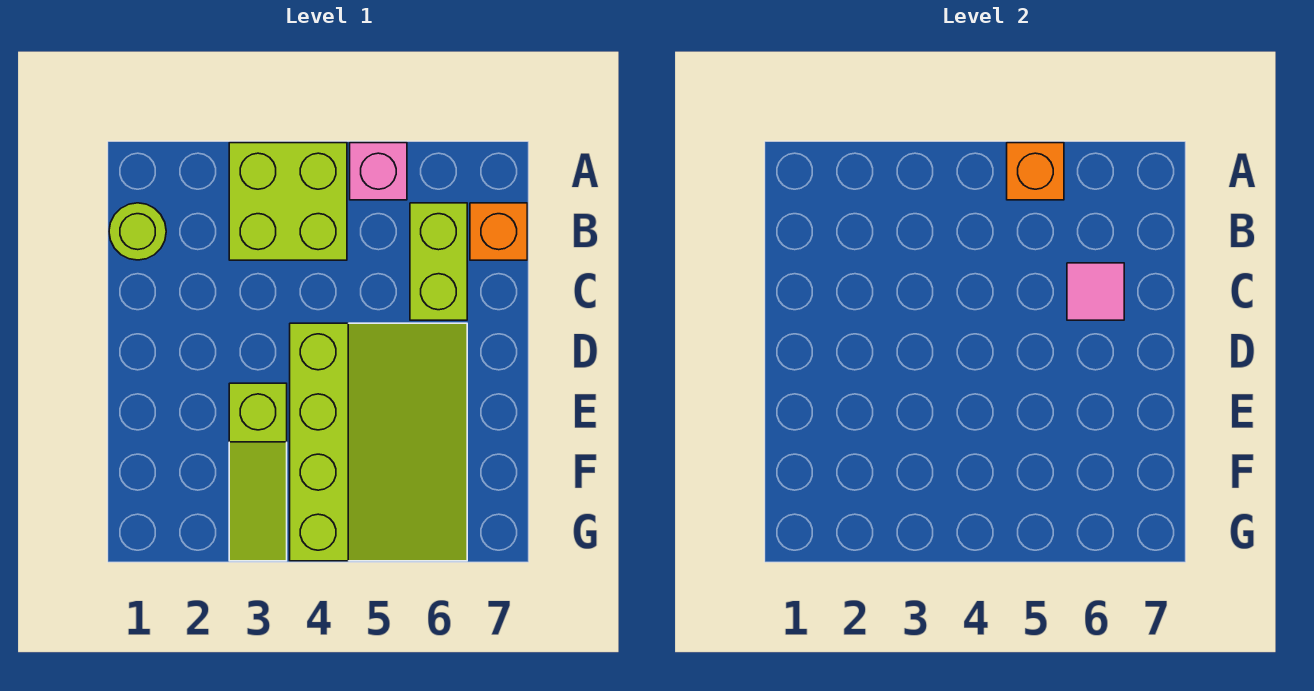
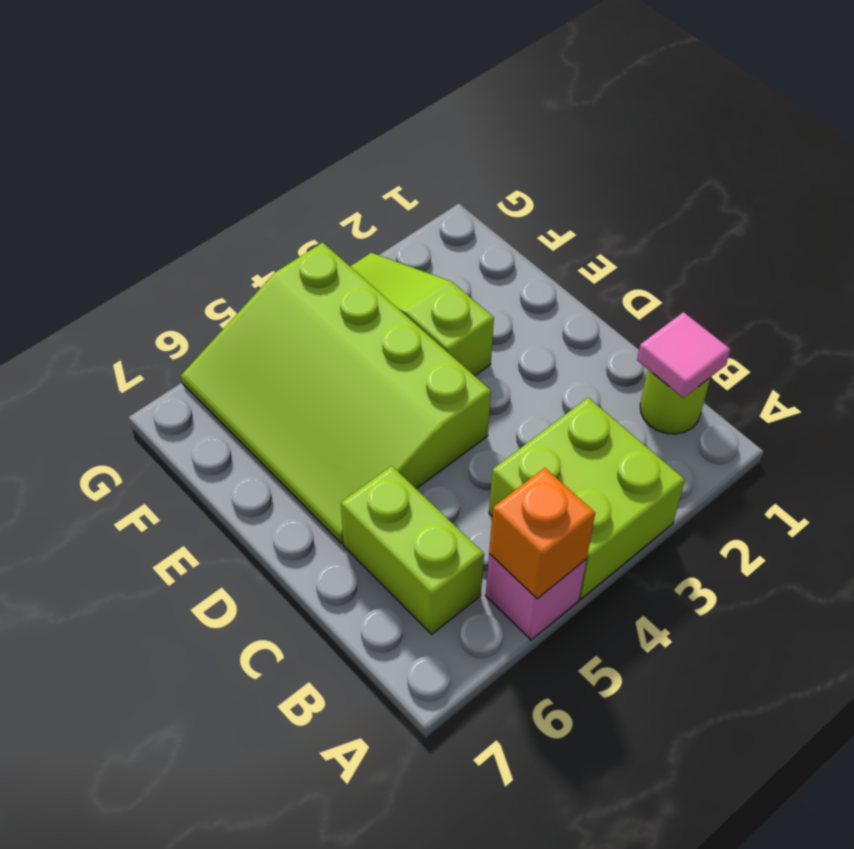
orange brick B7 level 1 -> none
pink tile C6 level 2 -> pink tile B1 level 2

